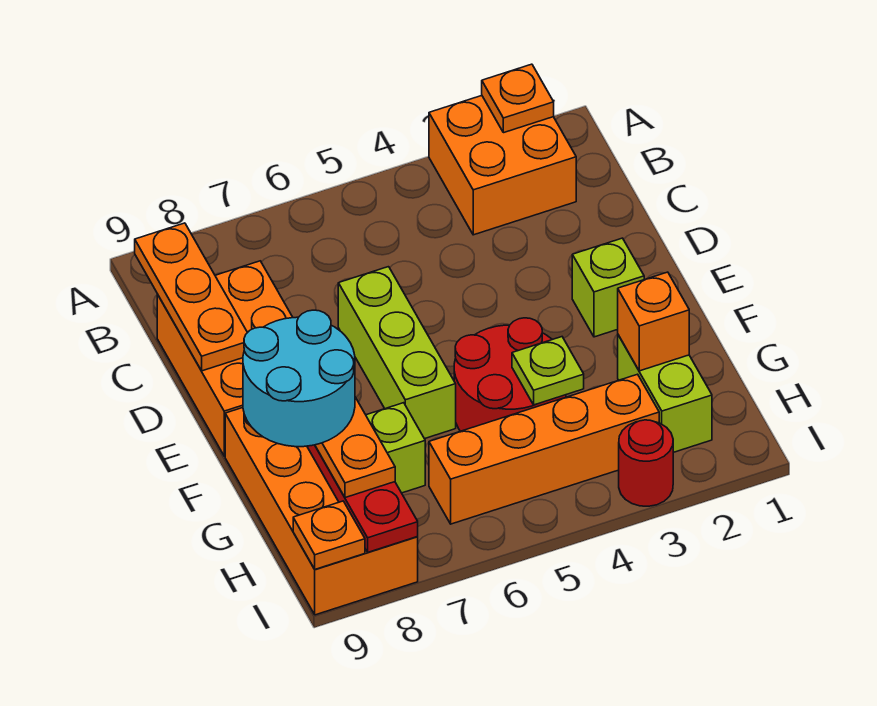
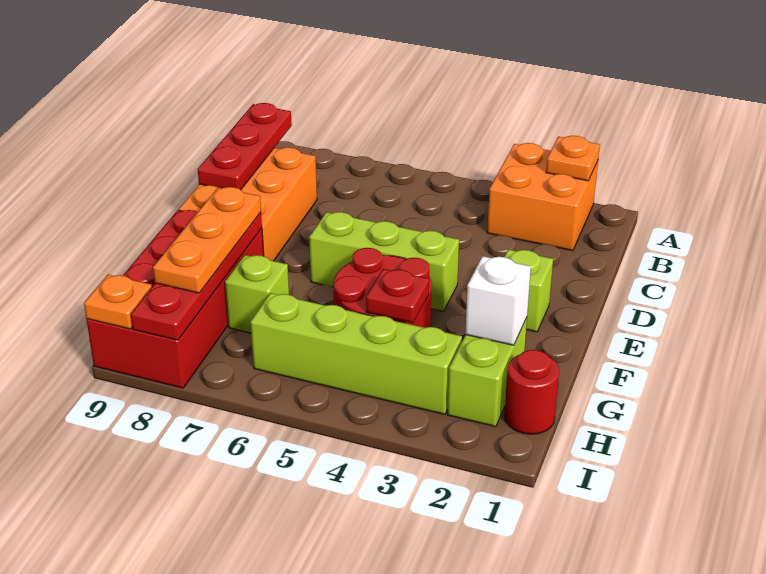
orange plate B9:D9 level 2 -> red plate B9:D9 level 2
lime brick D6:F6 level 1 -> lime brick E4:E6 level 1
orange brick F8:I9 level 1 -> red brick F8:I9 level 1
cyan round brick F8:G9 level 4 -> none
orange brick G2 level 2 -> white brick G2 level 2
lime plate G4 level 2 -> red plate G4 level 2
orange brick H3:H6 level 1 -> lime brick H3:H6 level 1
red round brick I3 level 1 -> red round brick H1 level 1

